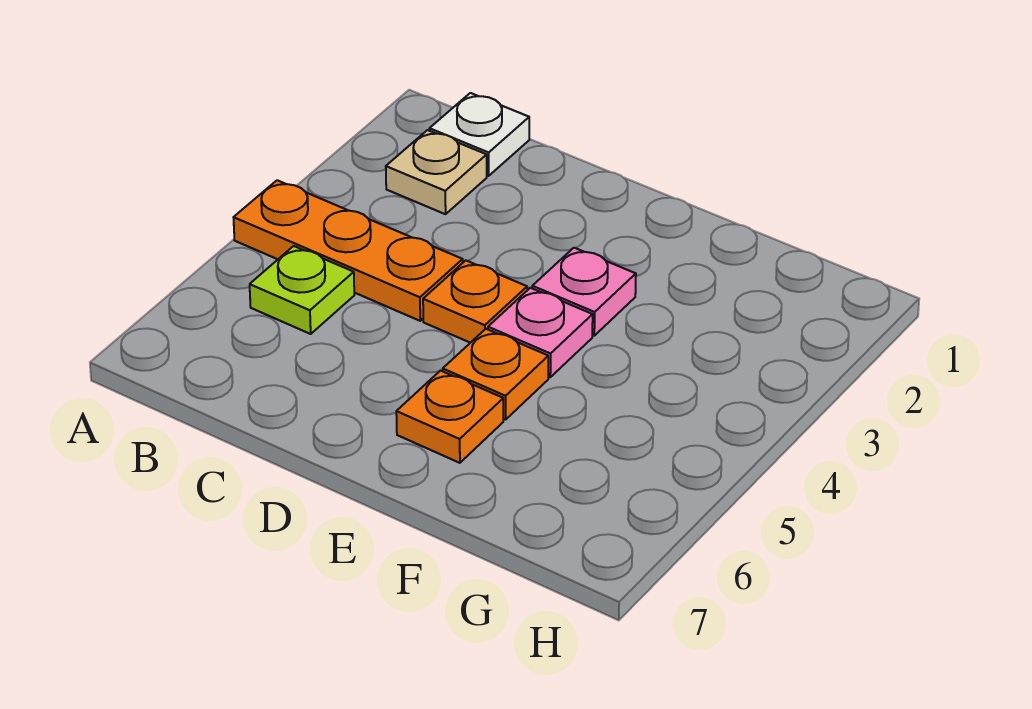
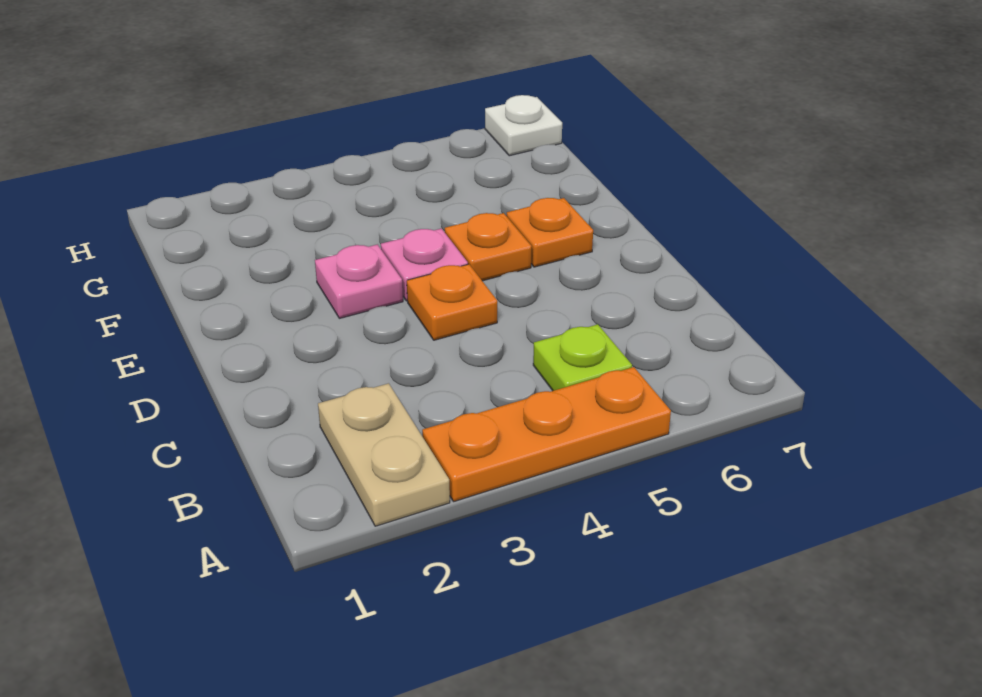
orange plate A4:C4 level 1 -> orange plate A3:A5 level 1
white plate B1 level 1 -> white plate H7 level 1
tan plate B2 level 1 -> tan plate A2:B2 level 1

